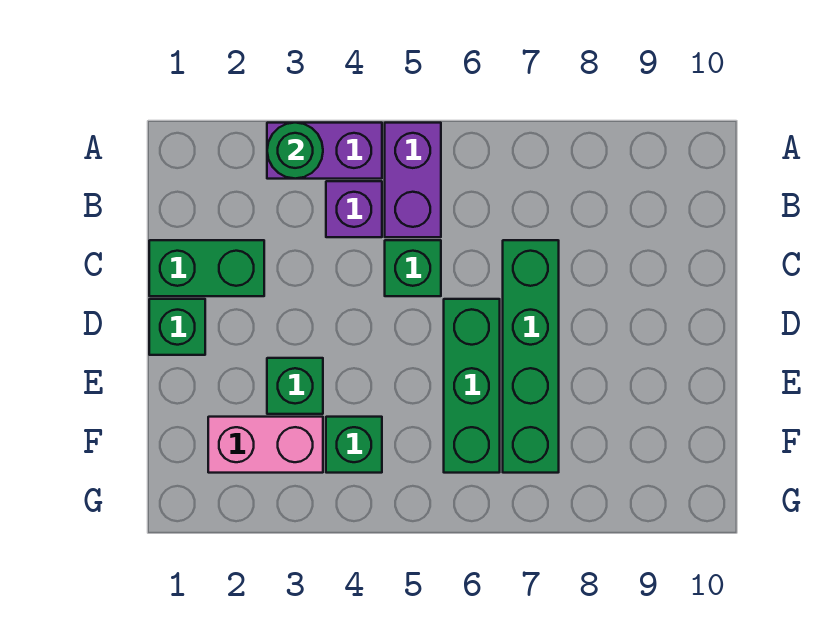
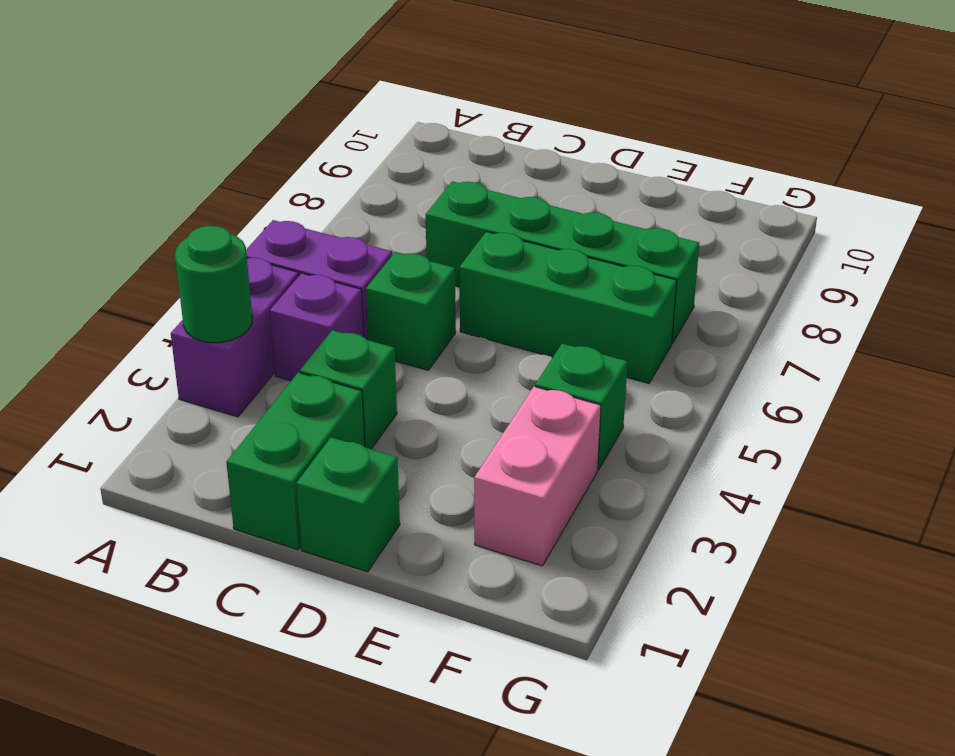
green brick E3 level 1 -> green brick C3 level 1

